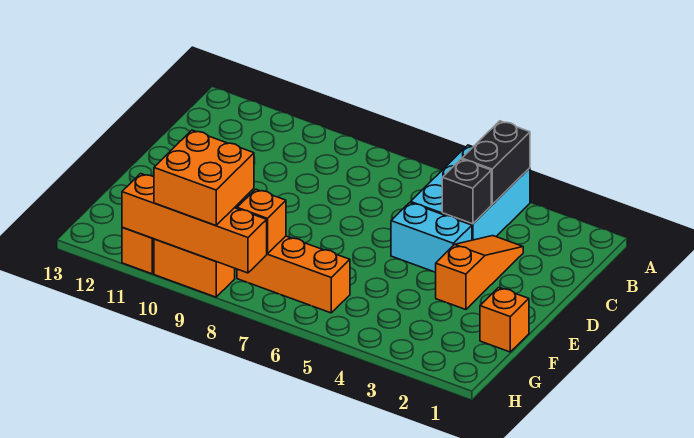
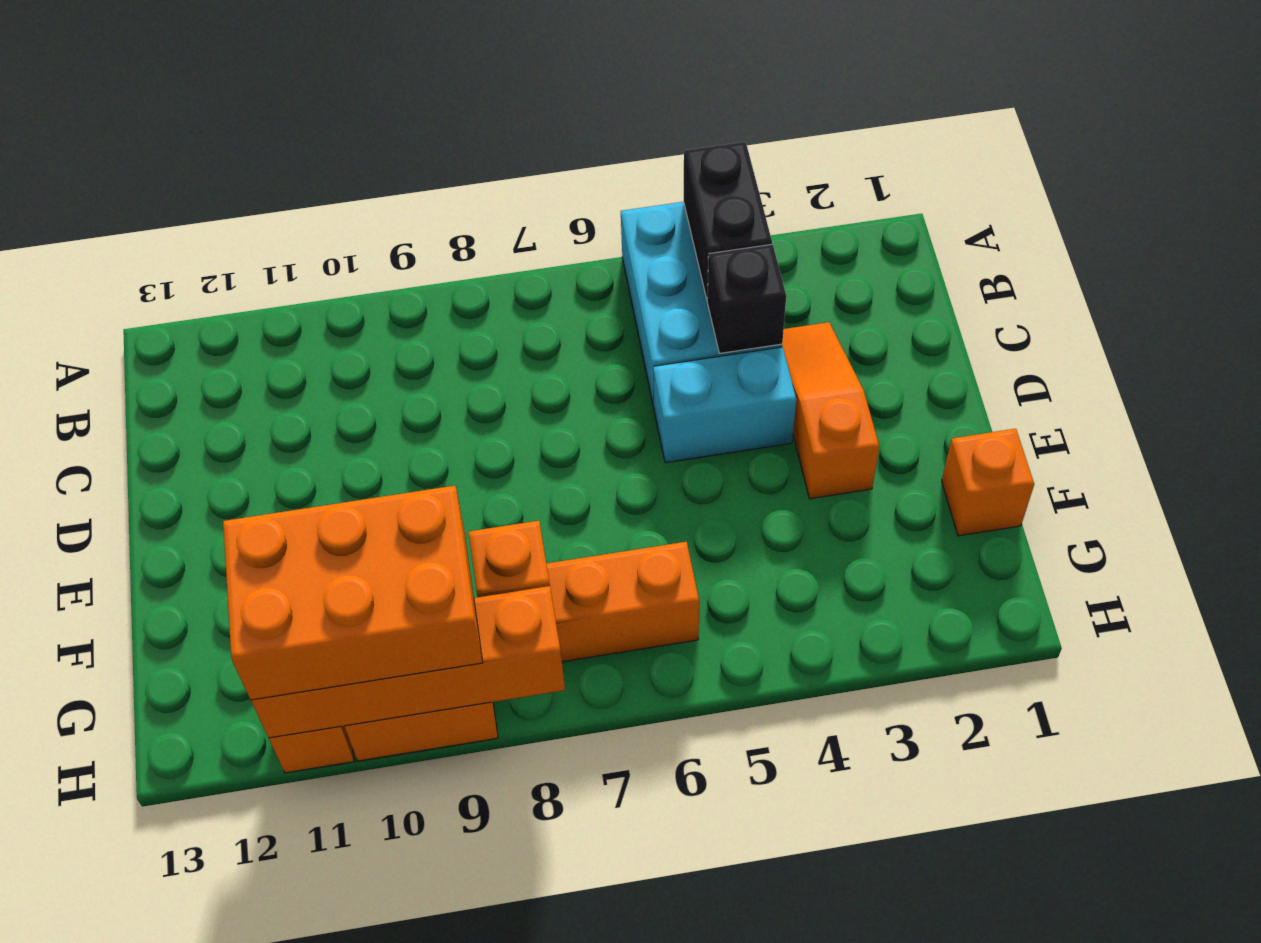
orange brick G9:H10 level 3 -> orange brick G9:H11 level 3

